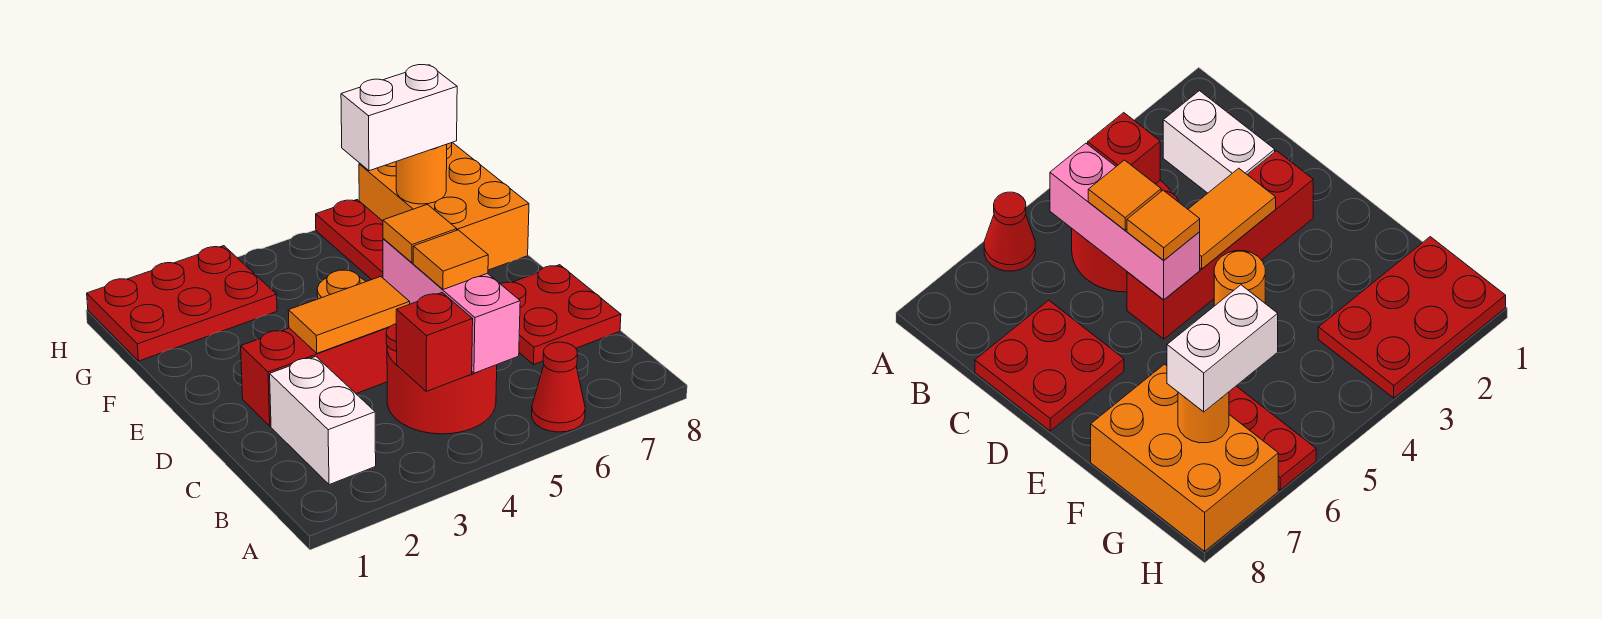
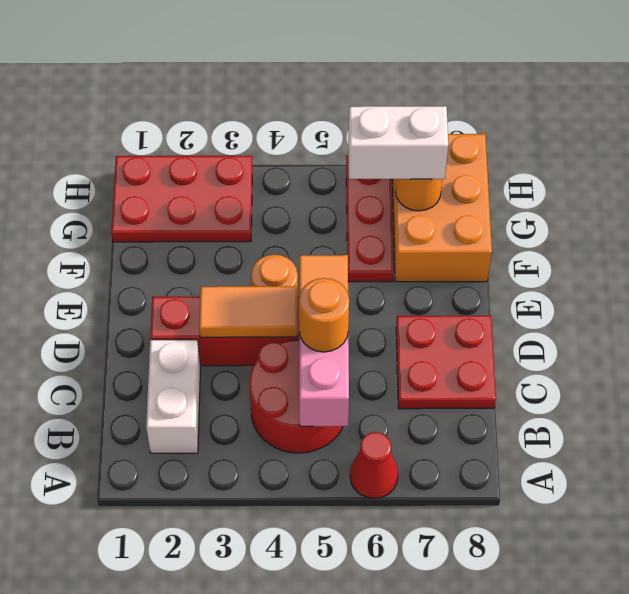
red brick B4 level 2 -> none
orange tile C5 level 3 -> orange round brick C5 level 3

